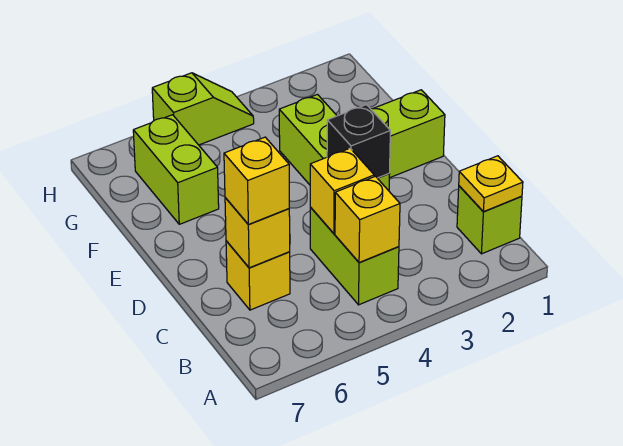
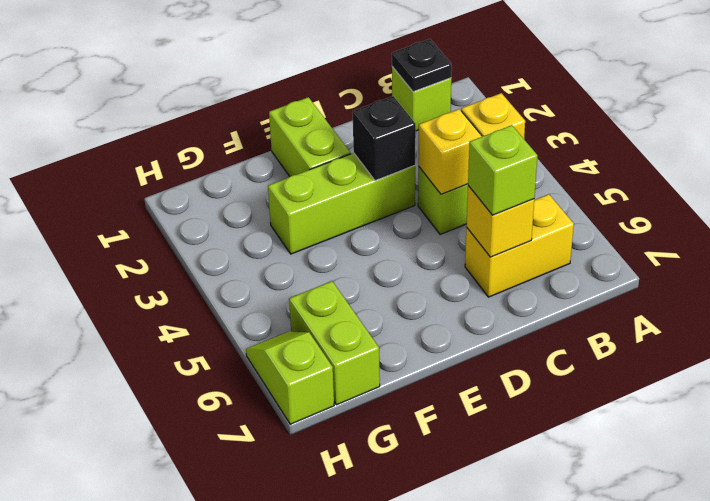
yellow plate B1 level 2 -> black plate B1 level 2
yellow brick C6 level 1 -> yellow brick B6:C6 level 1
yellow brick C6 level 3 -> lime brick C6 level 3
lime brick F6:G6 level 1 -> lime brick G6:G7 level 1
lime slope H4:H5 level 1 top 5 -> lime slope H6:H7 level 1 top 7

